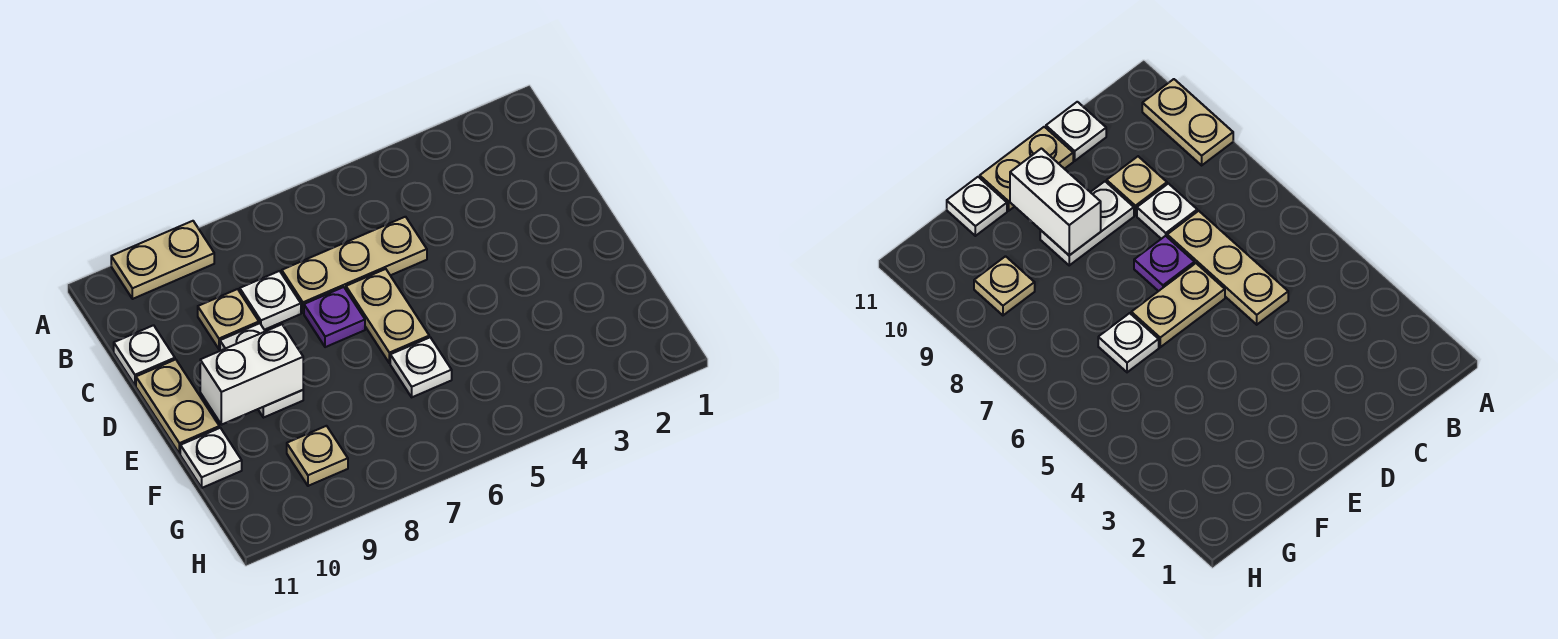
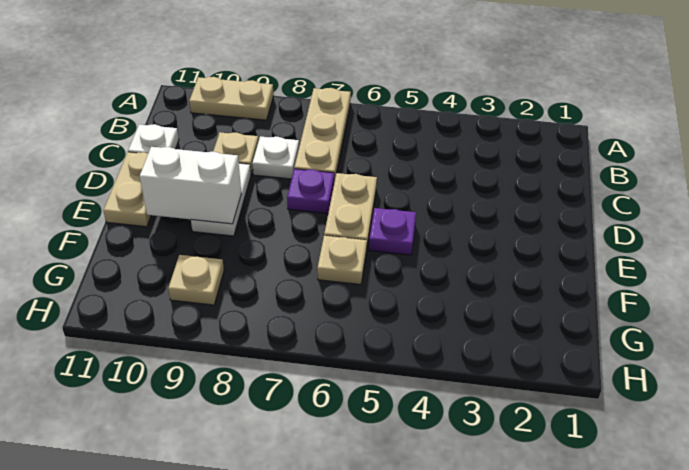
tan plate C5:C7 level 1 -> tan plate A7:C7 level 1
none -> purple plate E5 level 1
white plate F6 level 1 -> tan plate F6 level 1
white plate F11 level 1 -> none

